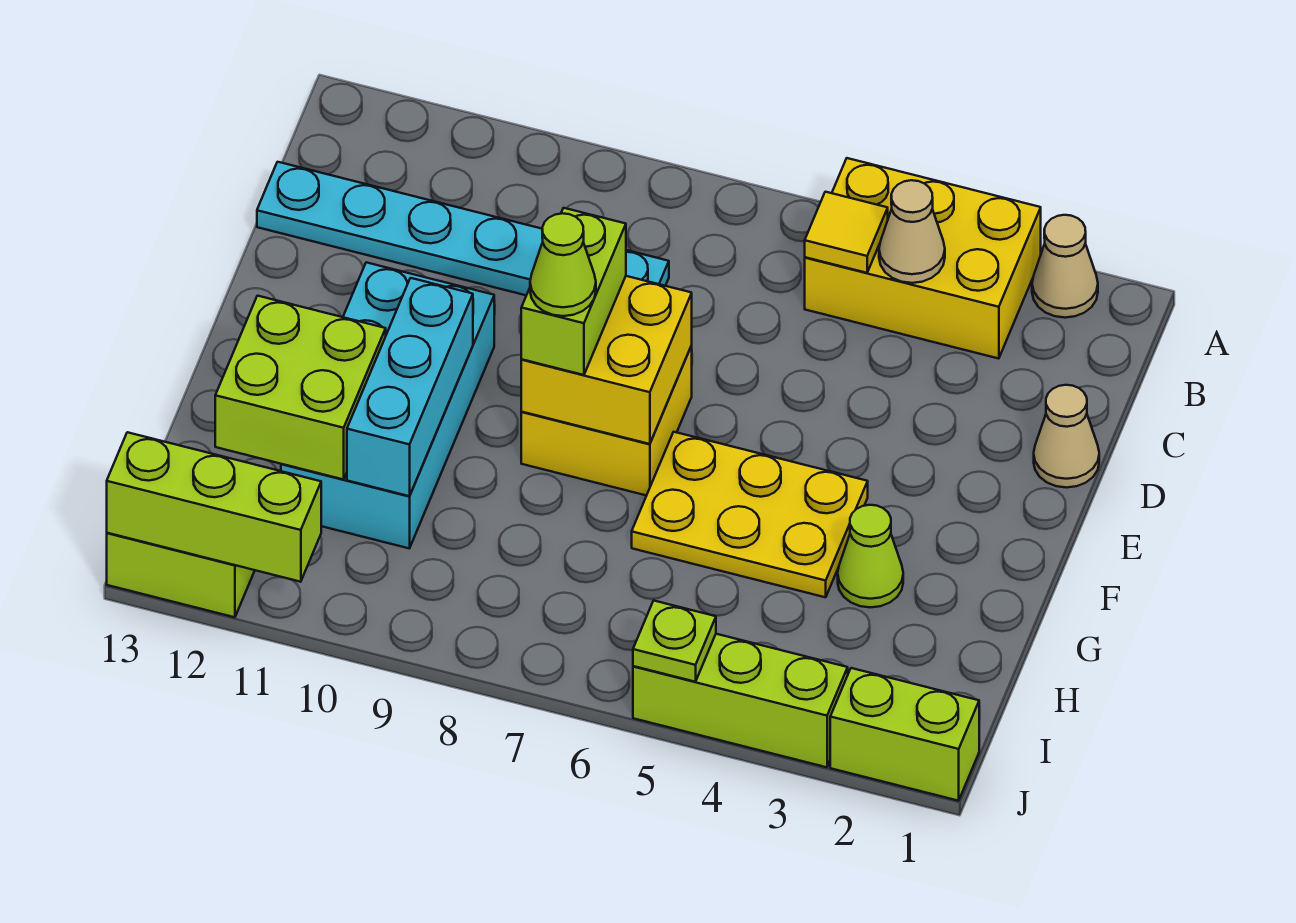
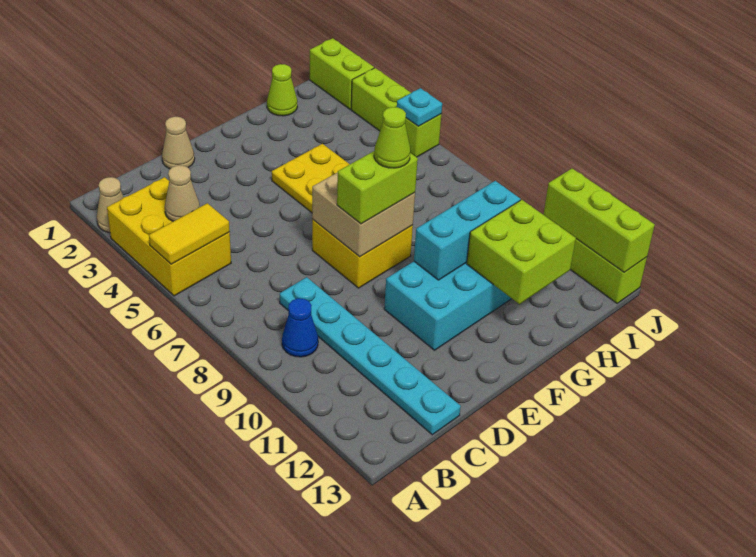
yellow tile B5 level 2 -> yellow tile A5:B5 level 2
none -> blue cone B9 level 1
yellow brick E7:F8 level 2 -> tan brick E7:F8 level 2
lime cone G3 level 1 -> lime cone H1 level 1
lime plate J5 level 2 -> cyan plate J5 level 2

